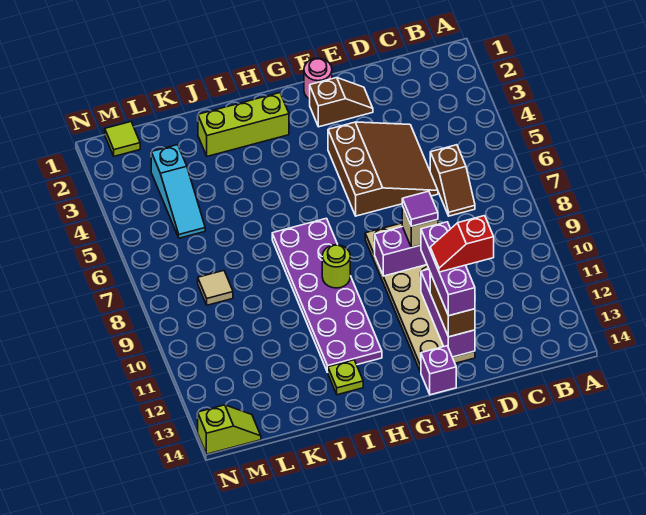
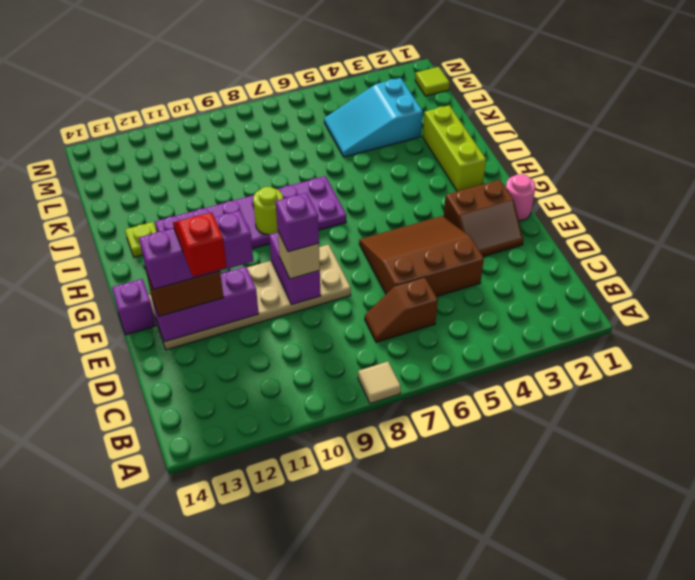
brown slope D4:F6 level 1 top F -> brown slope D4:F6 level 1 top D
brown slope E2:F2 level 1 top F -> brown slope E2:F3 level 1 top F
purple tile E9 level 4 -> purple brick E9 level 4
cyan slope L3:L5 level 1 top 3 -> cyan slope K3:L5 level 1 top 3
tan tile L8 level 1 -> tan tile A8 level 1
lime slope M14:N14 level 1 top N -> none

